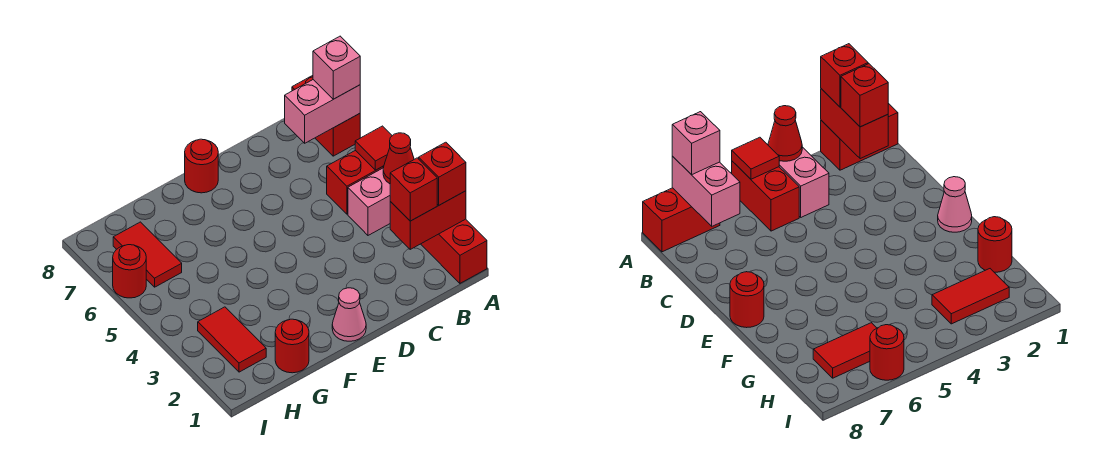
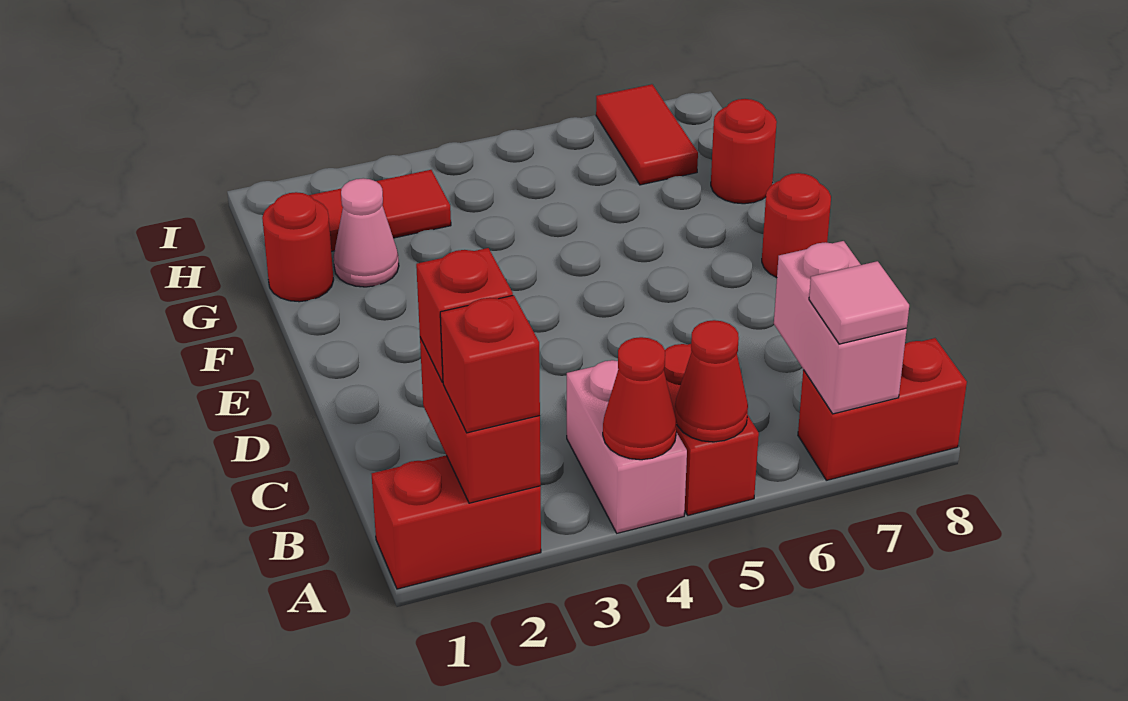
red tile A5 level 2 -> red cone A5 level 2
pink brick A7 level 3 -> pink tile A7 level 3
pink cone E1 level 1 -> pink cone G2 level 1
red tile H6:H7 level 1 -> red tile H7:I7 level 1
red round brick I6 level 1 -> red round brick G8 level 1

